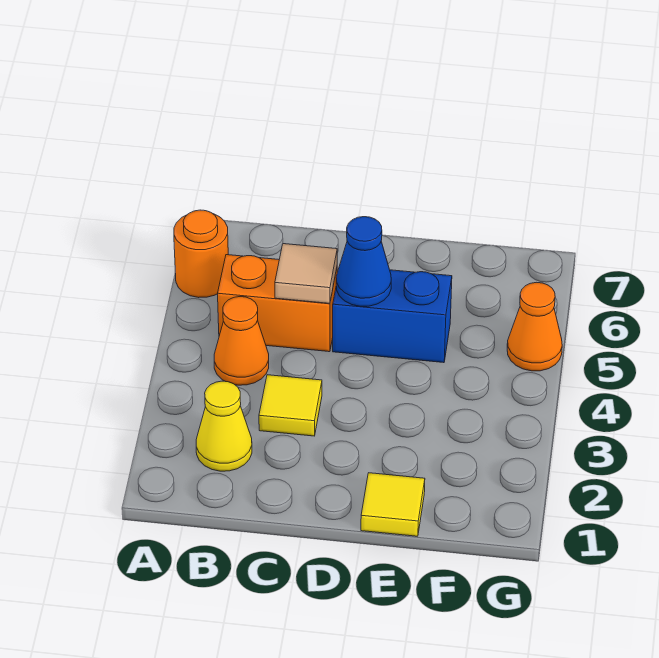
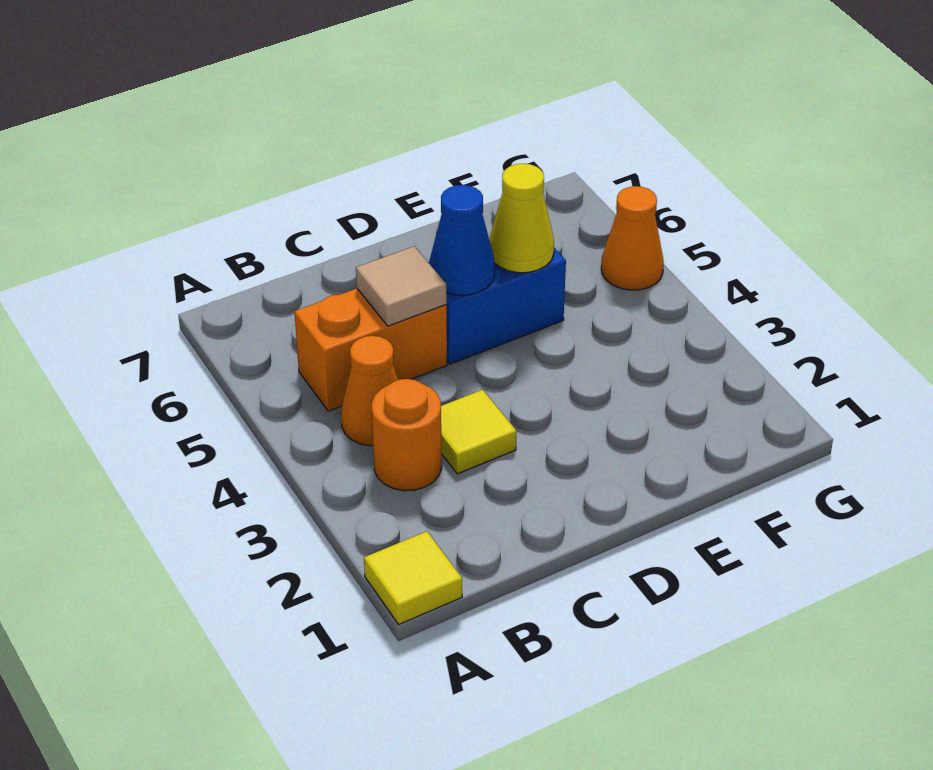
orange round brick A6 level 1 -> orange round brick B3 level 1
yellow cone B2 level 1 -> yellow cone E5 level 2
yellow tile E1 level 1 -> yellow tile A1 level 1

